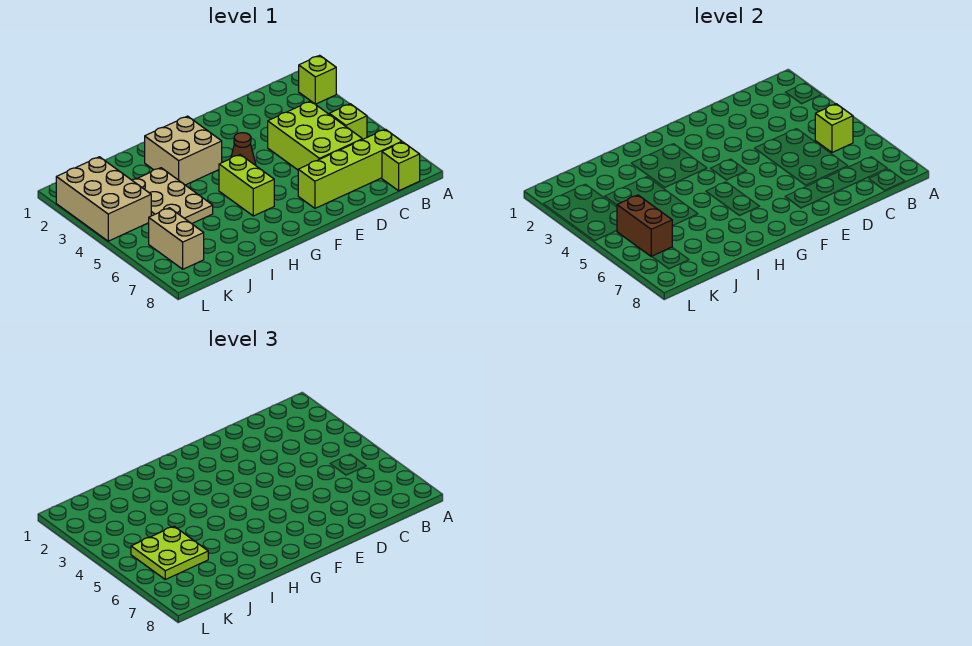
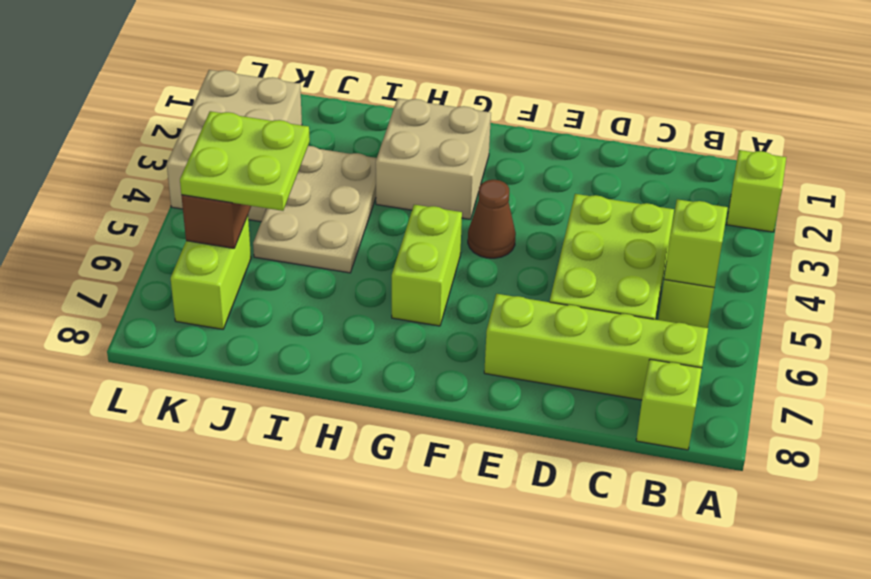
tan brick K6:K7 level 1 -> lime brick K6:K7 level 1

